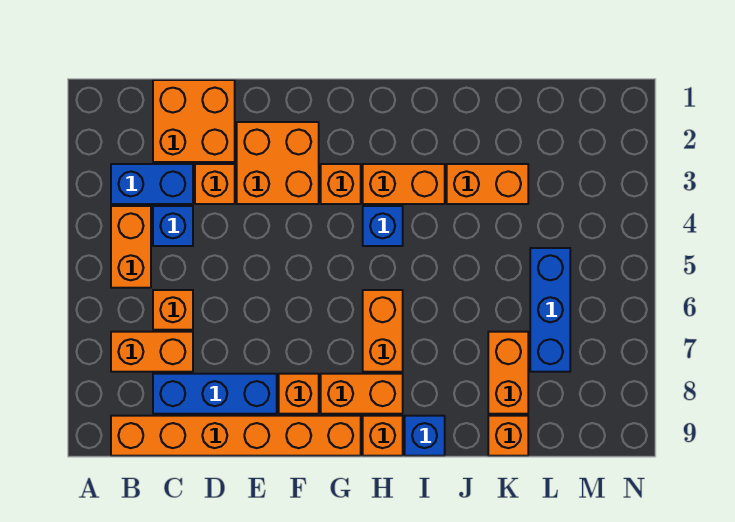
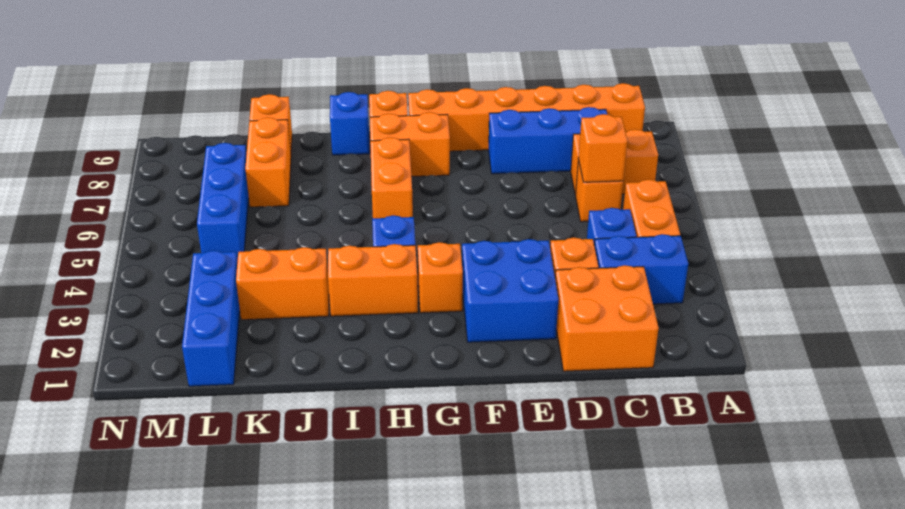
orange brick E2:F3 level 1 -> blue brick E2:F3 level 1
orange brick F8 level 1 -> orange brick C6 level 2
none -> blue brick L1:L3 level 1

